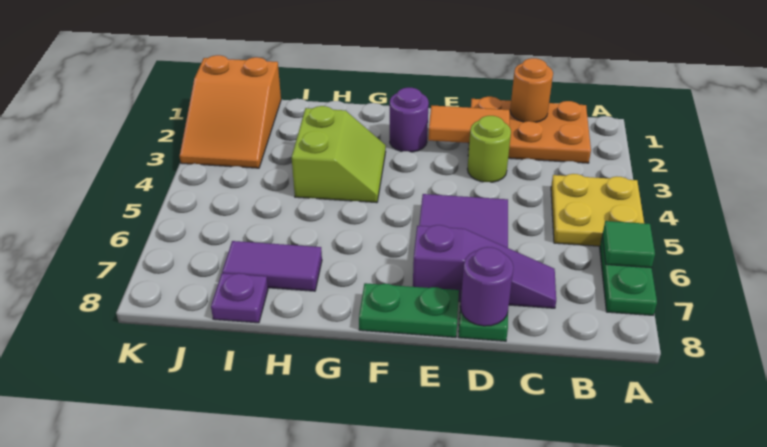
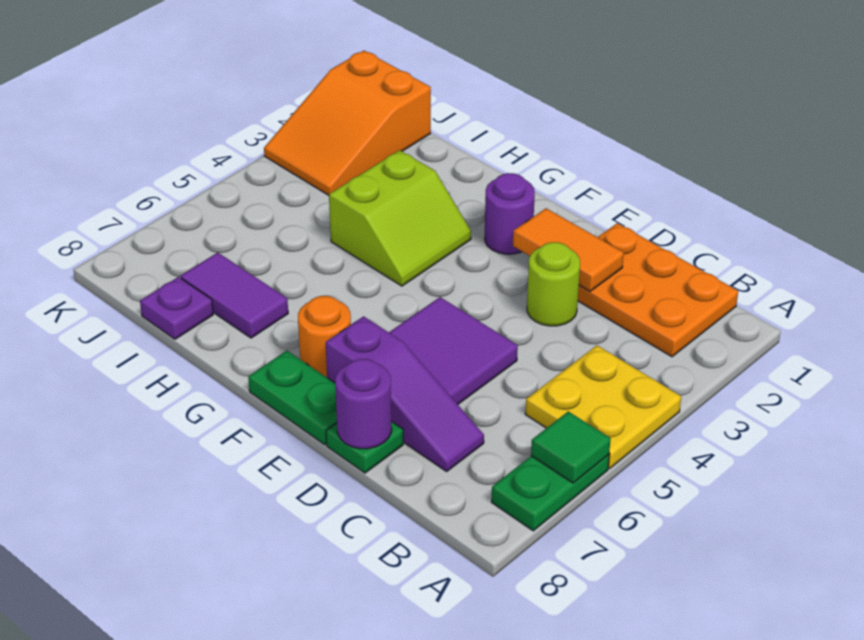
orange round brick C1 level 2 -> orange round brick F7 level 1

